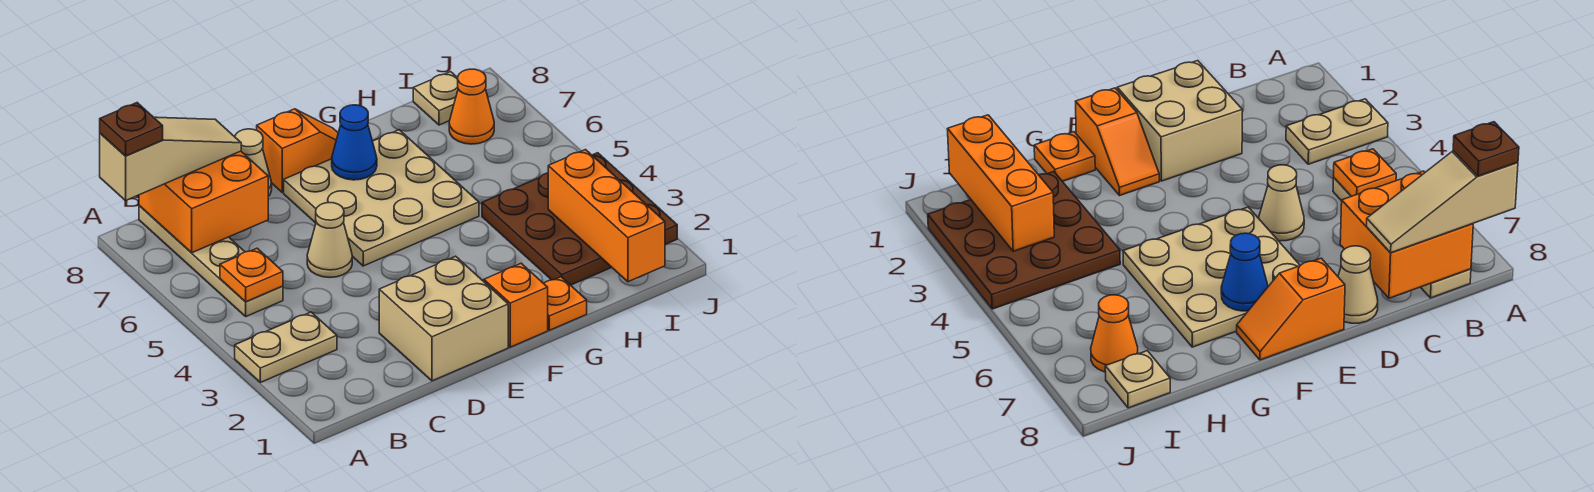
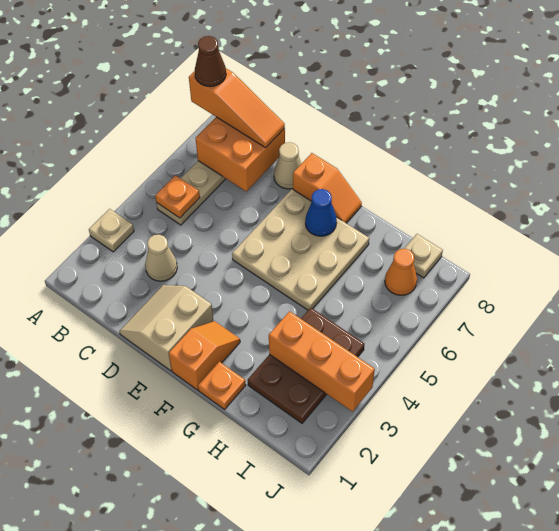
tan plate A3:B3 level 1 -> tan plate A3 level 1
tan slope A8:C8 level 3 top A -> orange slope A8:C8 level 3 top A
brown plate A8 level 4 -> brown cone A8 level 4
tan brick D1:E2 level 1 -> tan slope D1:E2 level 1 top E
tan cone D5 level 1 -> tan cone C3 level 1
brown plate H2:J4 level 1 -> brown plate H2:I4 level 1
orange brick I1:I3 level 2 -> orange brick H3:J3 level 2

